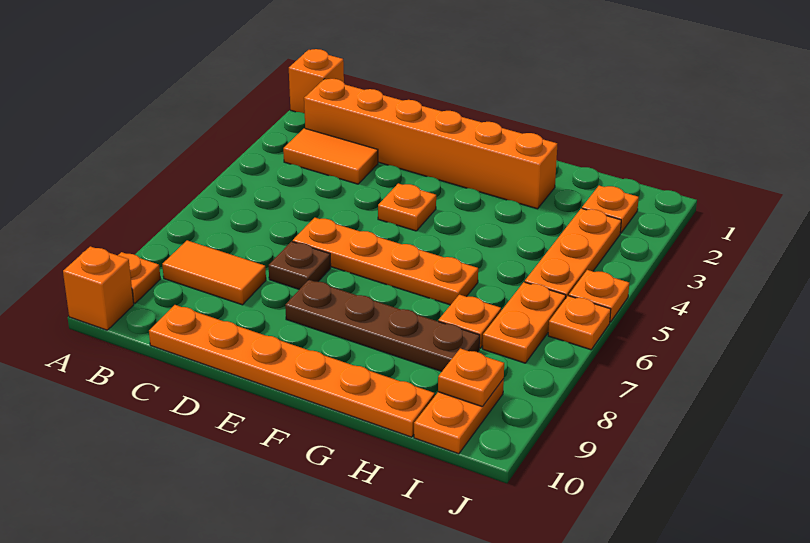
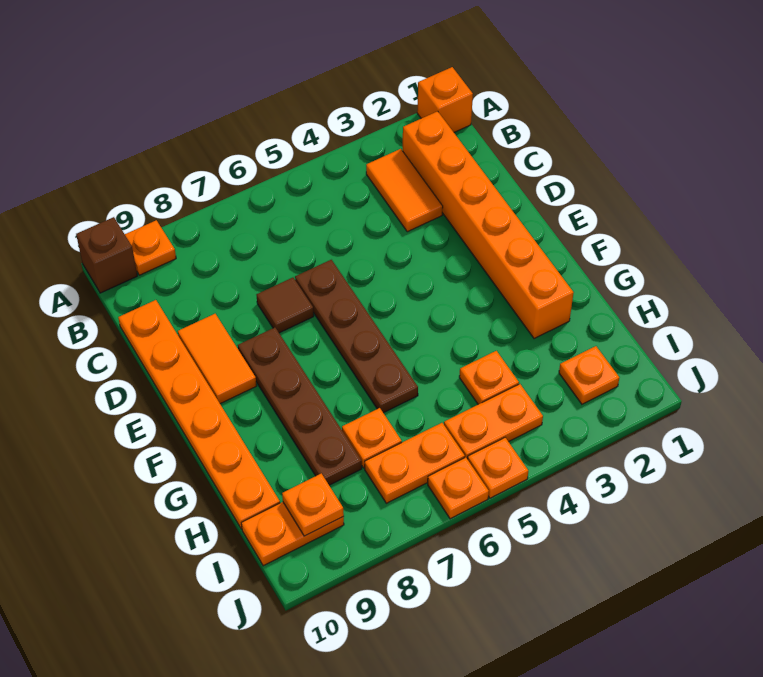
orange brick A10 level 1 -> brown brick A10 level 1
orange tile B8:C8 level 1 -> orange tile D9:E9 level 1
orange plate D6:G6 level 1 -> brown plate D6:G6 level 1
brown plate D7 level 1 -> brown tile D7 level 1
orange plate E4 level 1 -> orange plate H4 level 1
orange plate I3:I5 level 1 -> orange plate I4:I5 level 1

